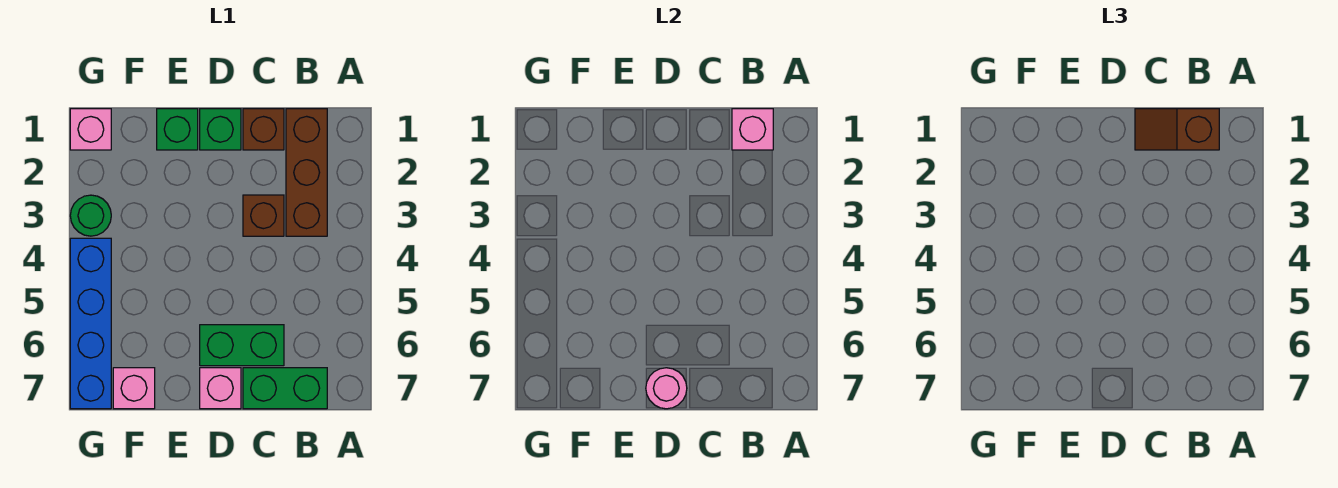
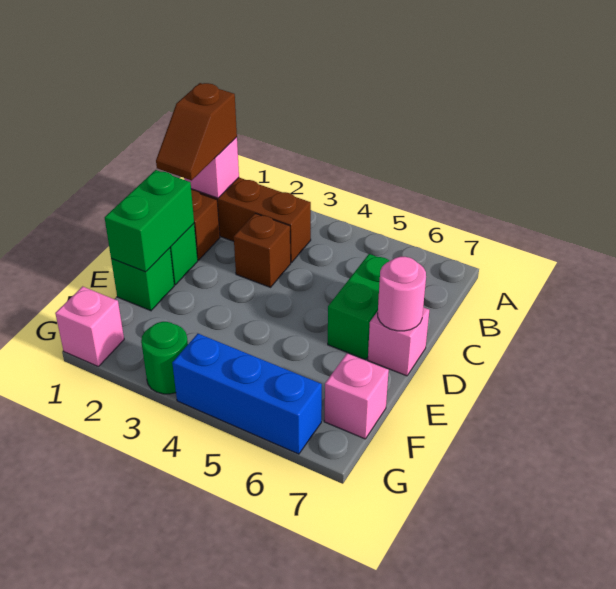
green brick B7:C7 level 1 -> green brick D1:E1 level 2
blue brick G4:G7 level 1 -> blue brick G4:G6 level 1

